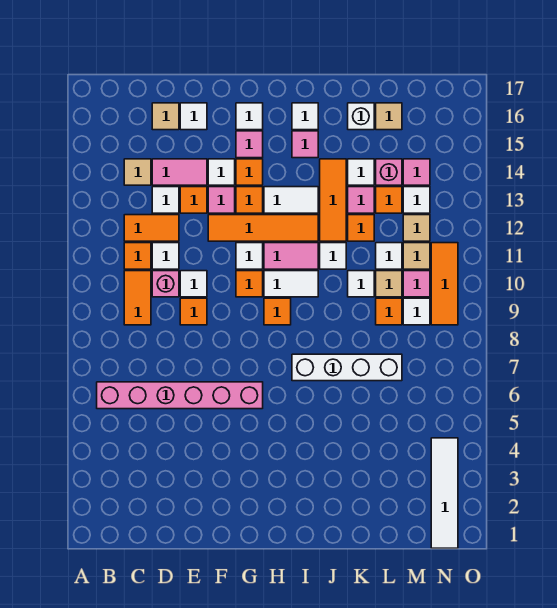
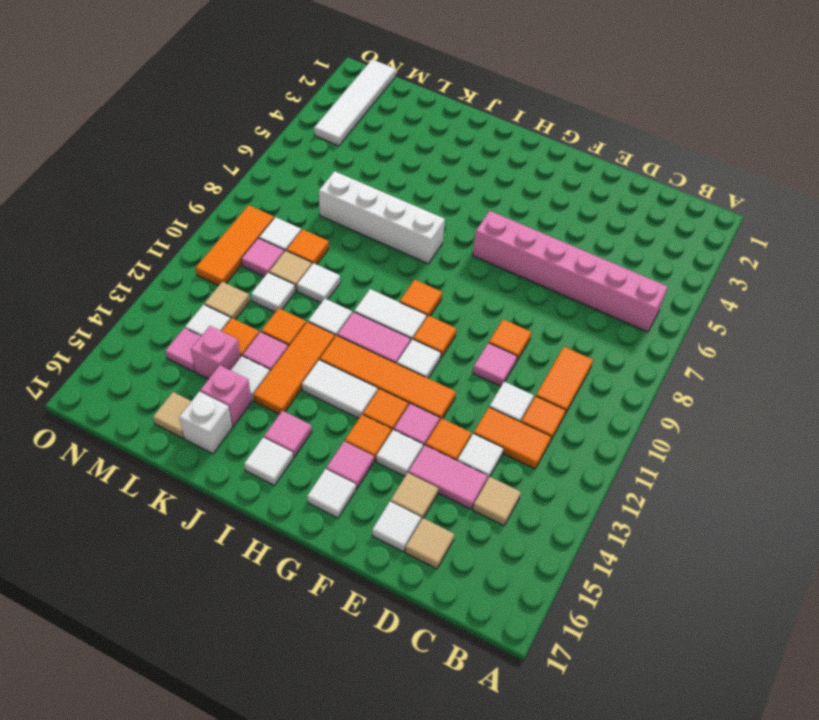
pink brick D10 level 1 -> pink brick K15 level 1
white tile E10 level 1 -> pink tile E10 level 1
tan tile M11 level 1 -> tan tile E15 level 1

